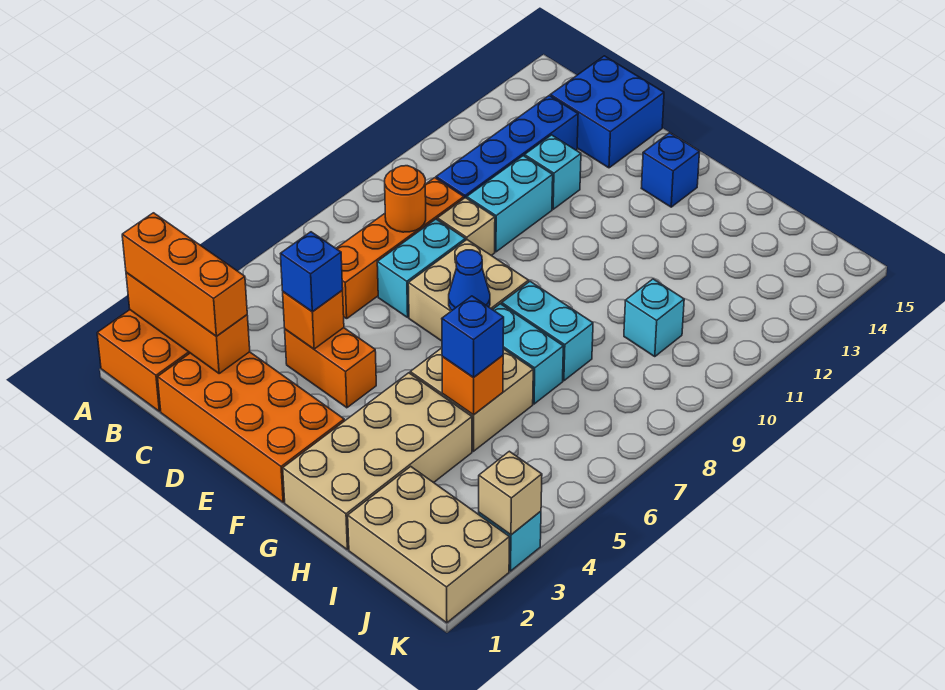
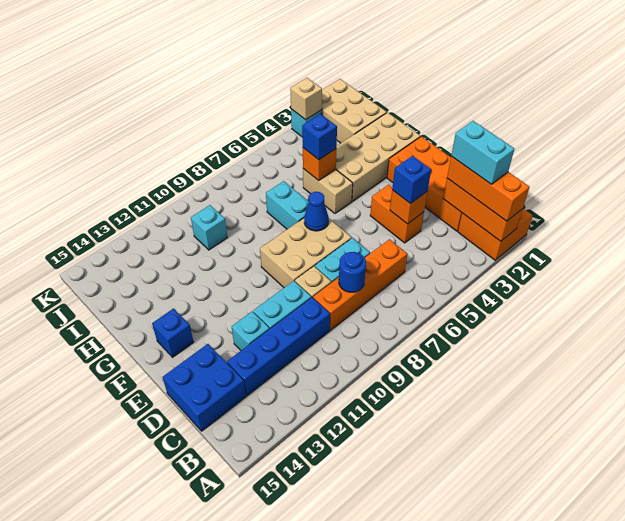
orange round brick C8 level 2 -> blue round brick C8 level 2
tan brick E7:F8 level 1 -> tan brick E7:F9 level 1
tan brick G5:H6 level 1 -> tan brick G5:H5 level 1
cyan brick G8:H8 level 1 -> cyan brick B2:C2 level 4

